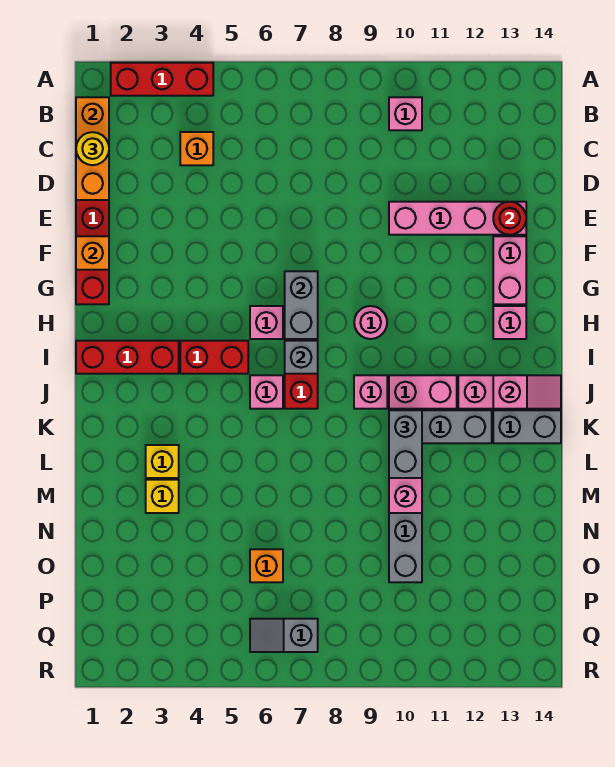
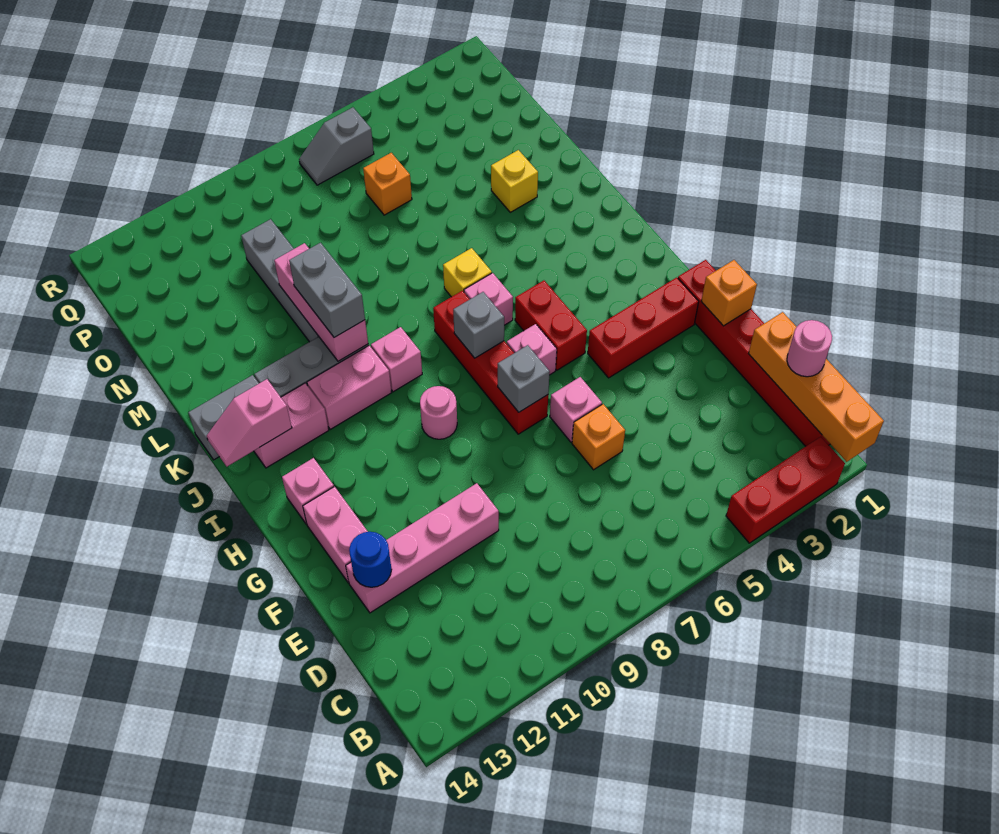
orange brick B1:D1 level 2 -> orange brick A1:D1 level 2
pink brick B10 level 1 -> pink brick F6 level 1
yellow round brick C1 level 3 -> pink round brick C1 level 3
orange brick C4 level 1 -> orange brick E6 level 1
red round brick E13 level 2 -> blue round brick E13 level 2
grey brick G7:H7 level 2 -> grey brick G7 level 2
red brick I1:I3 level 1 -> red brick G2:G4 level 1
red brick I4:I5 level 1 -> red brick H5:I5 level 1
yellow brick L3 level 1 -> yellow brick K6 level 1
grey slope Q6:Q7 level 1 top 7 -> grey slope Q6:Q7 level 1 top 6

